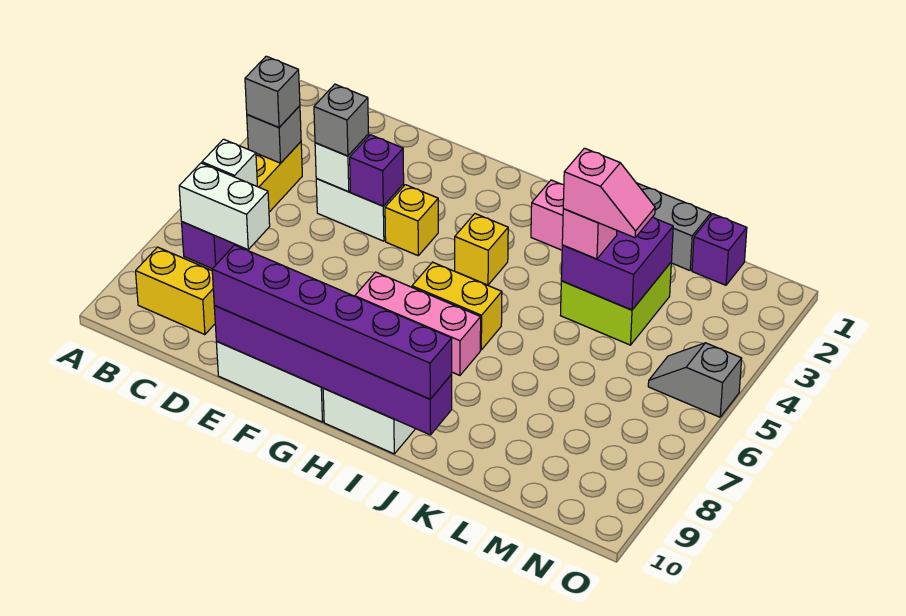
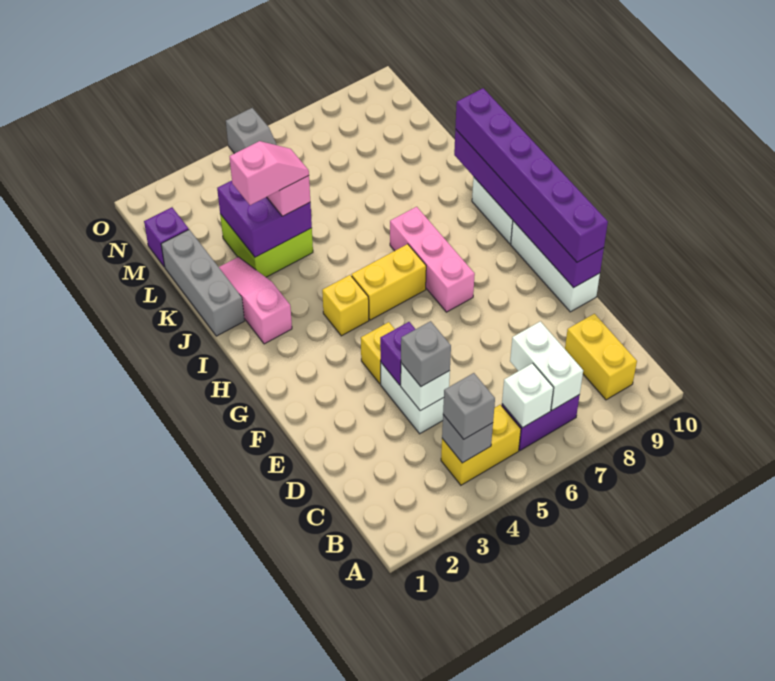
yellow brick H6:I6 level 1 -> yellow brick H5:H6 level 1
pink slope K4:L4 level 4 top K -> pink slope K3:K4 level 4 top 3

